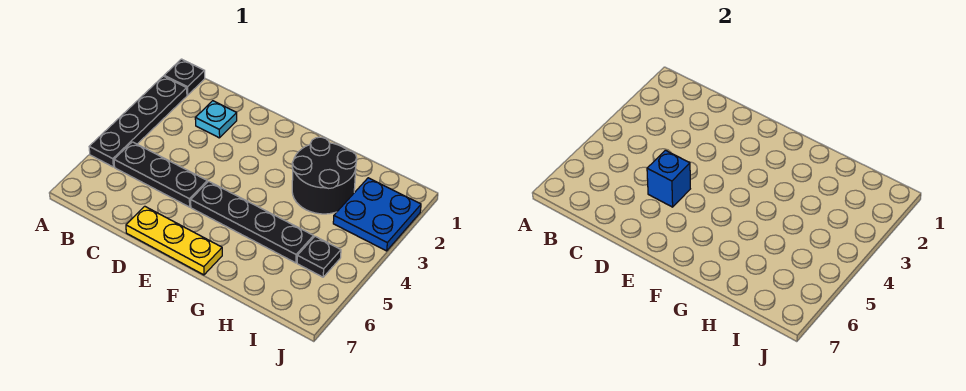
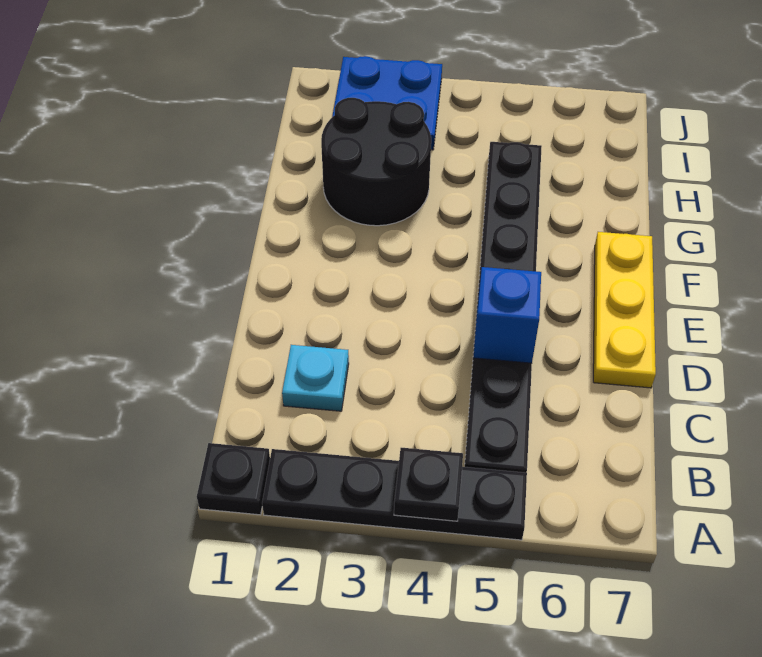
black plate I5 level 1 -> black plate A4 level 2

